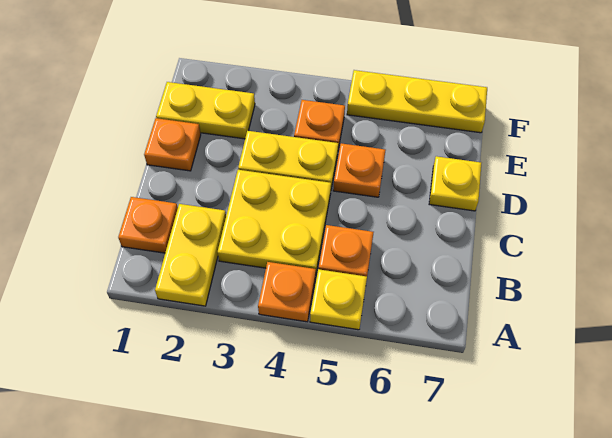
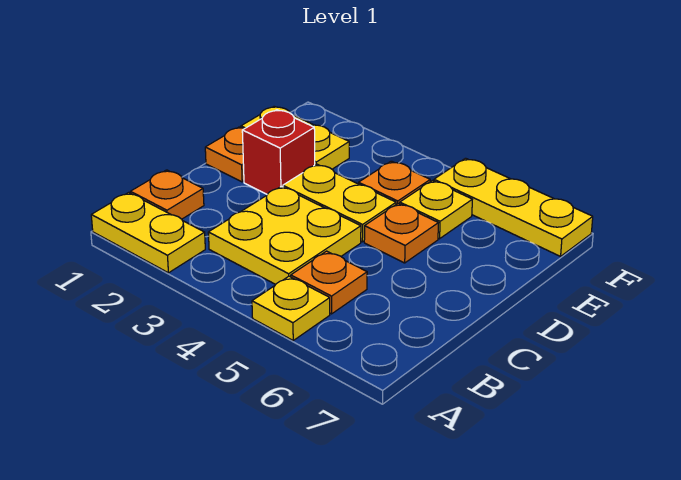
yellow plate A2:B2 level 1 -> yellow plate A1:A2 level 1
orange plate A4 level 1 -> none
none -> red brick D2 level 1
yellow plate D7 level 1 -> yellow plate E5 level 1

